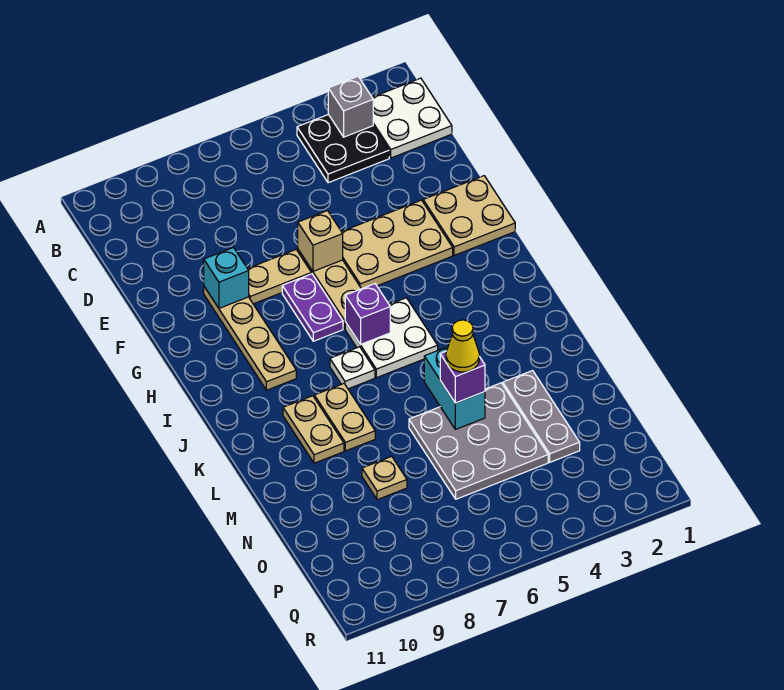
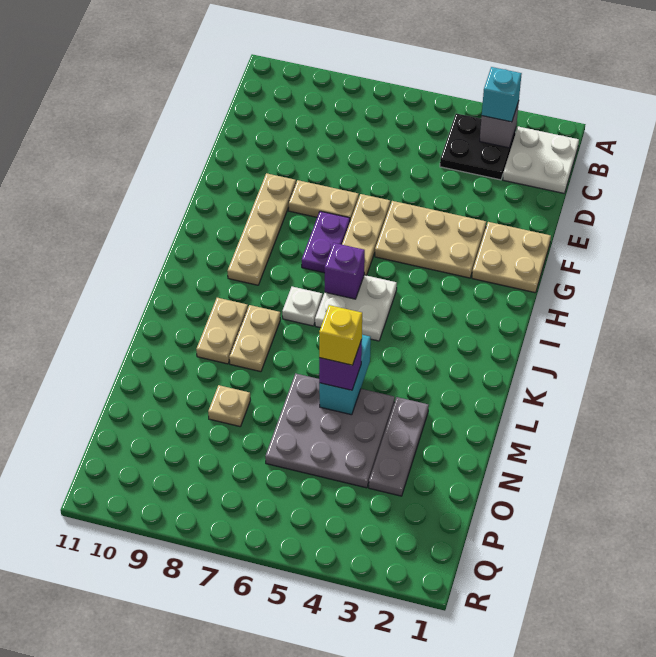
tan brick F6 level 2 -> none
cyan brick F9 level 2 -> cyan brick B3 level 3
yellow cone M5 level 4 -> yellow brick M5 level 4

